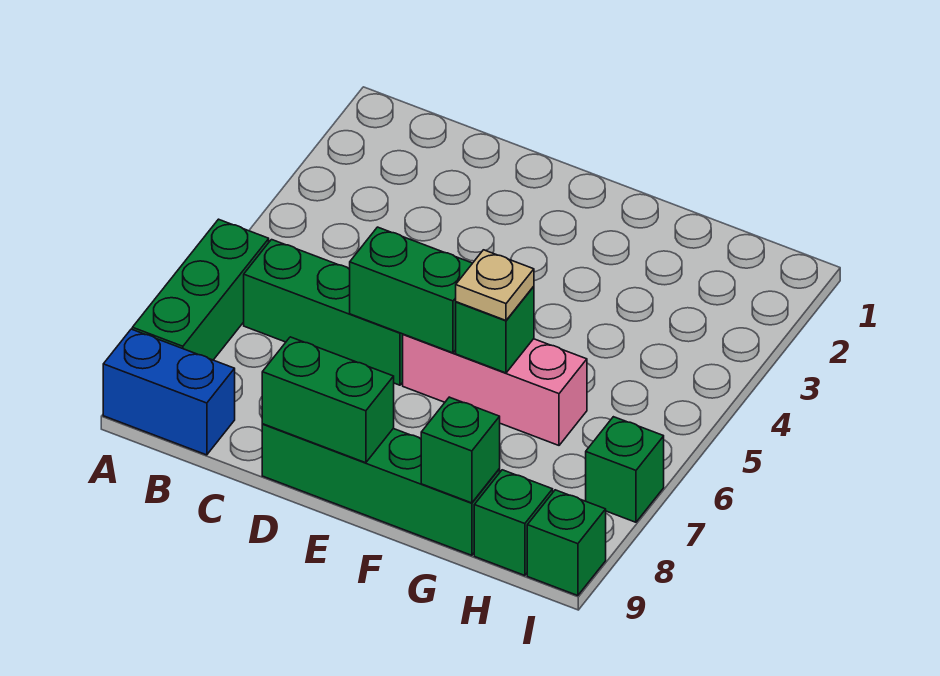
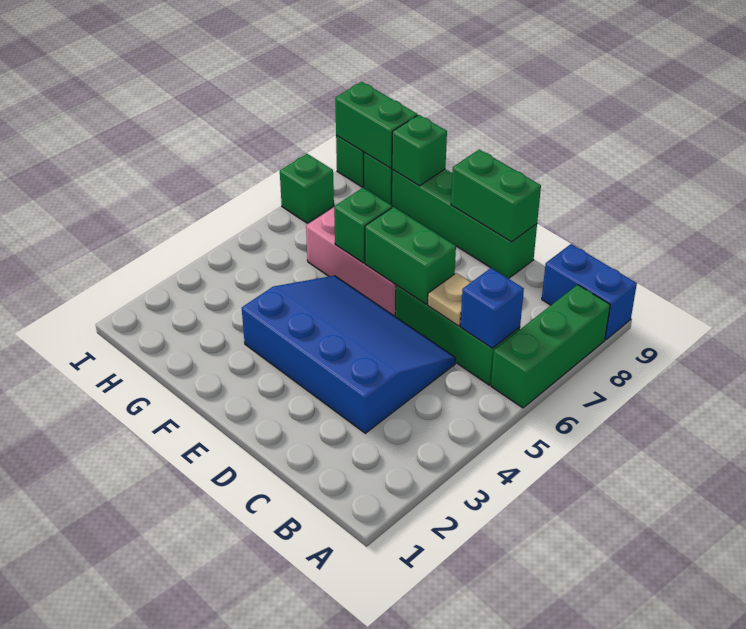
none -> blue brick B6 level 2
none -> blue slope C3:F5 level 1 top 3
tan plate F6 level 3 -> tan plate C6 level 2
none -> green brick H9:I9 level 2

